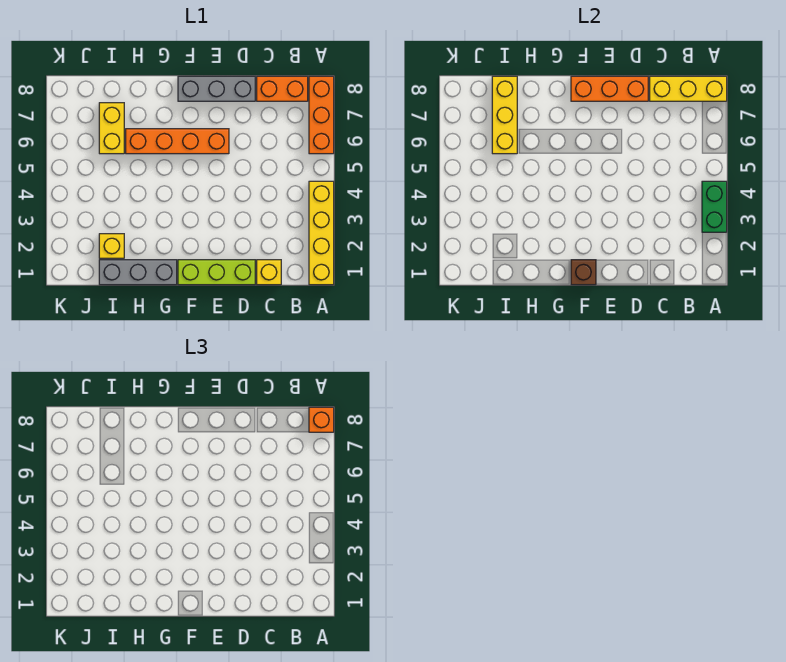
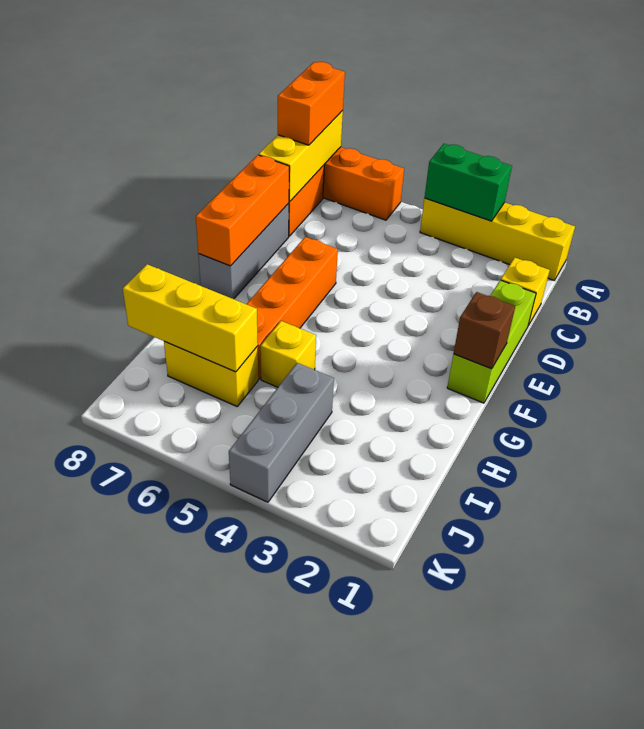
orange brick A8 level 3 -> orange brick A8:B8 level 3
grey brick G1:I1 level 1 -> grey brick I4:K4 level 1
yellow brick I2 level 1 -> yellow brick H5 level 1

